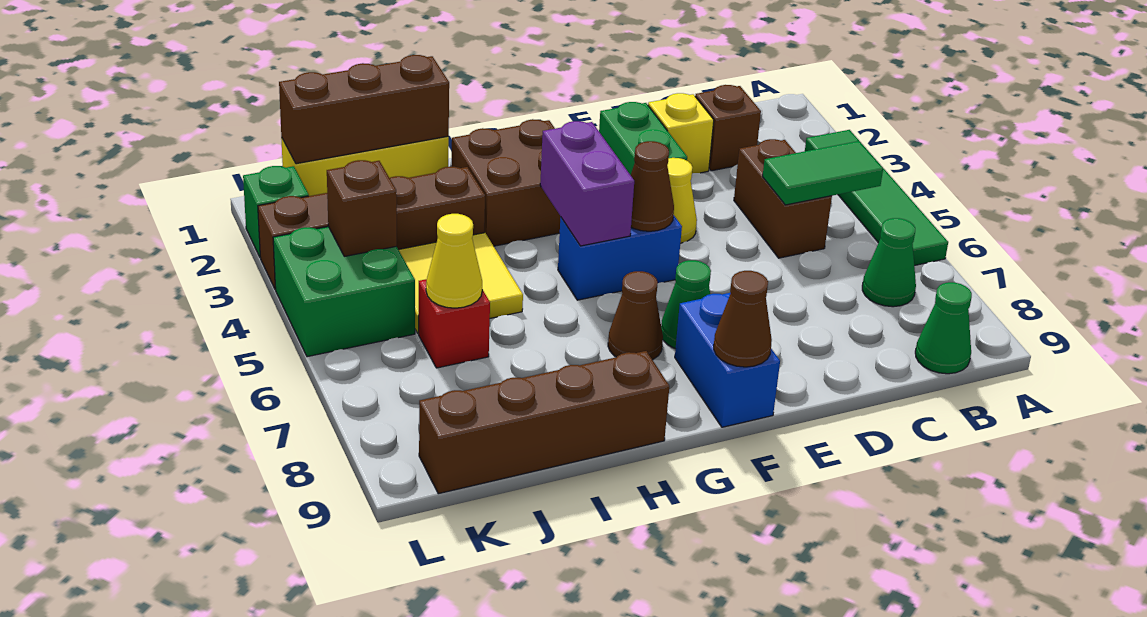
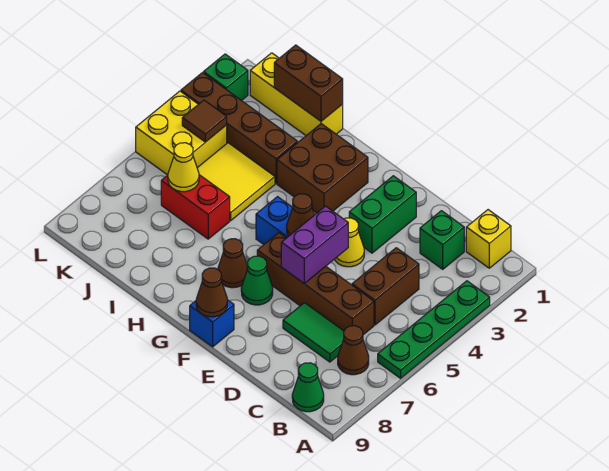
green tile A3:A6 level 1 -> green plate A3:A6 level 1
green tile B5:C5 level 2 -> green tile C7:D7 level 1
green cone B7 level 1 -> brown cone B7 level 1
brown brick C2 level 1 -> green brick C2 level 1
yellow brick D2 level 1 -> yellow brick B1 level 1
blue brick F8:F9 level 1 -> blue brick F9 level 1
purple brick G4:G5 level 2 -> purple brick E5:E6 level 2
brown brick H9:K9 level 1 -> brown brick C6:F6 level 1
brown brick I1:K1 level 2 -> brown brick I1:J1 level 2
red brick J6 level 1 -> red brick I6:J6 level 1
green brick K4:L5 level 1 -> yellow brick K4:L5 level 1
brown brick K4 level 2 -> brown tile K4 level 2

